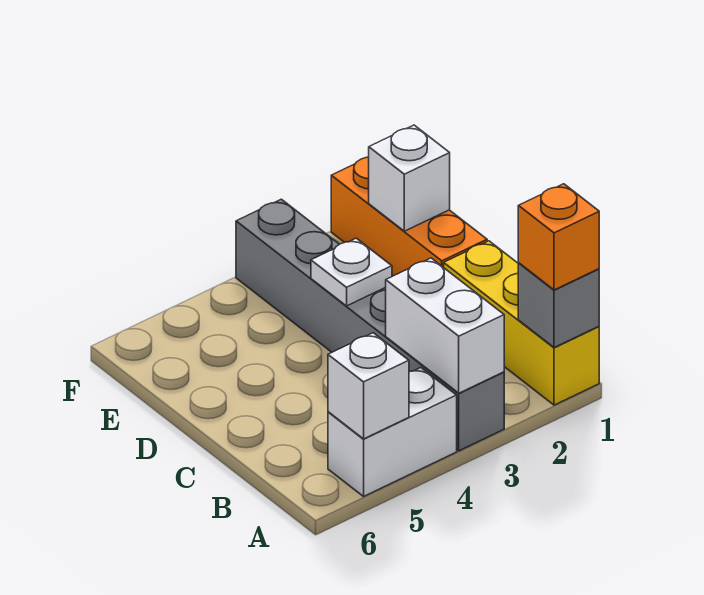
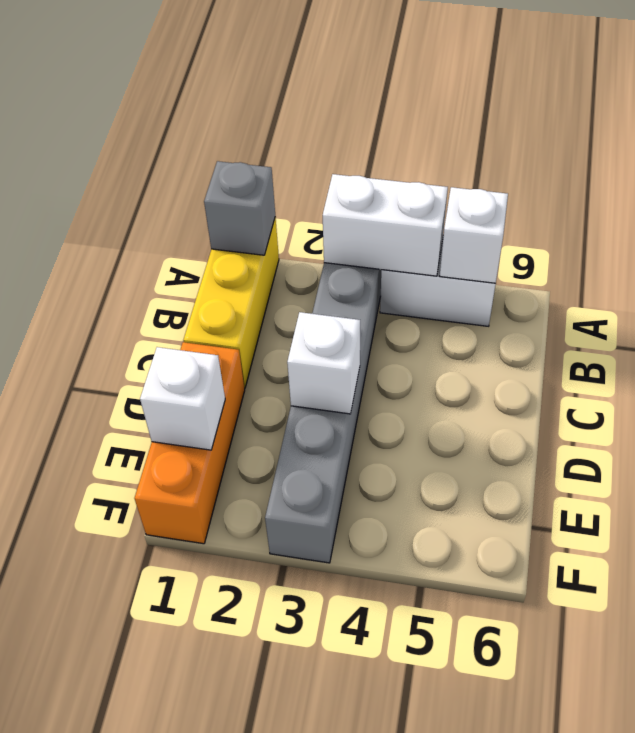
orange brick A1 level 3 -> none
white brick A3:B3 level 2 -> white brick A3:A4 level 2
white plate D3 level 2 -> white brick D3 level 2

